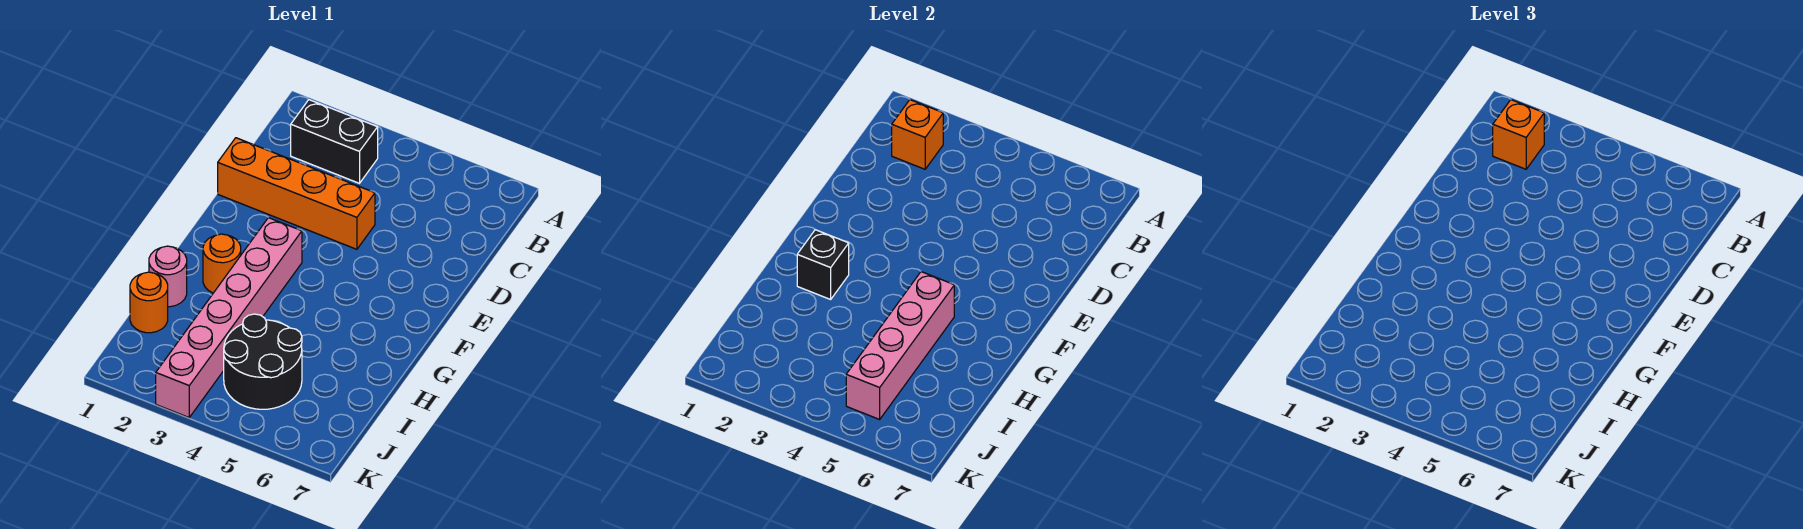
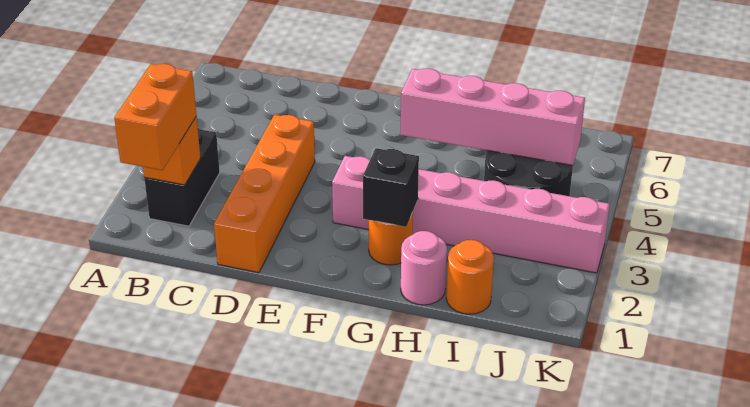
orange brick B2 level 3 -> orange brick B1:B2 level 3

